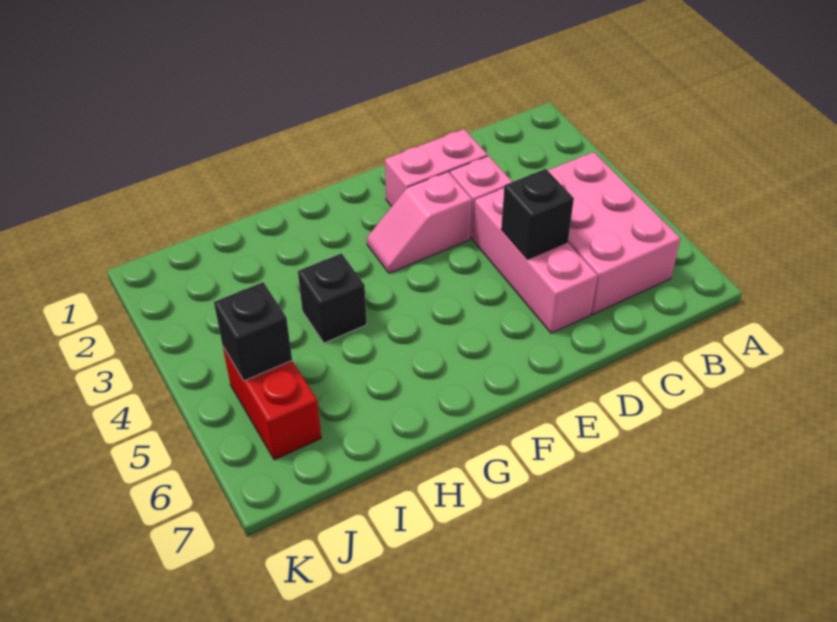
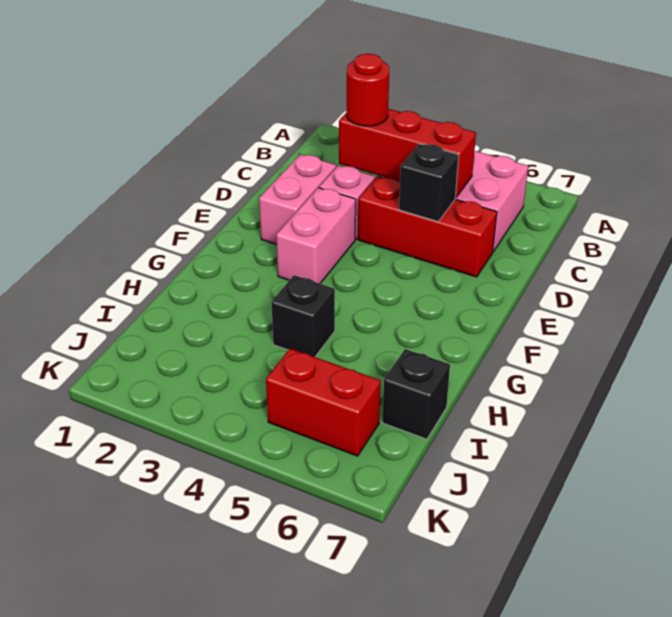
none -> red brick C3:C5 level 2
none -> red round brick C3 level 3
pink brick D4:D6 level 1 -> red brick D4:D6 level 1
pink slope E3:F3 level 1 top E -> pink brick E3:F3 level 1
black brick J5 level 2 -> black brick I7 level 1

